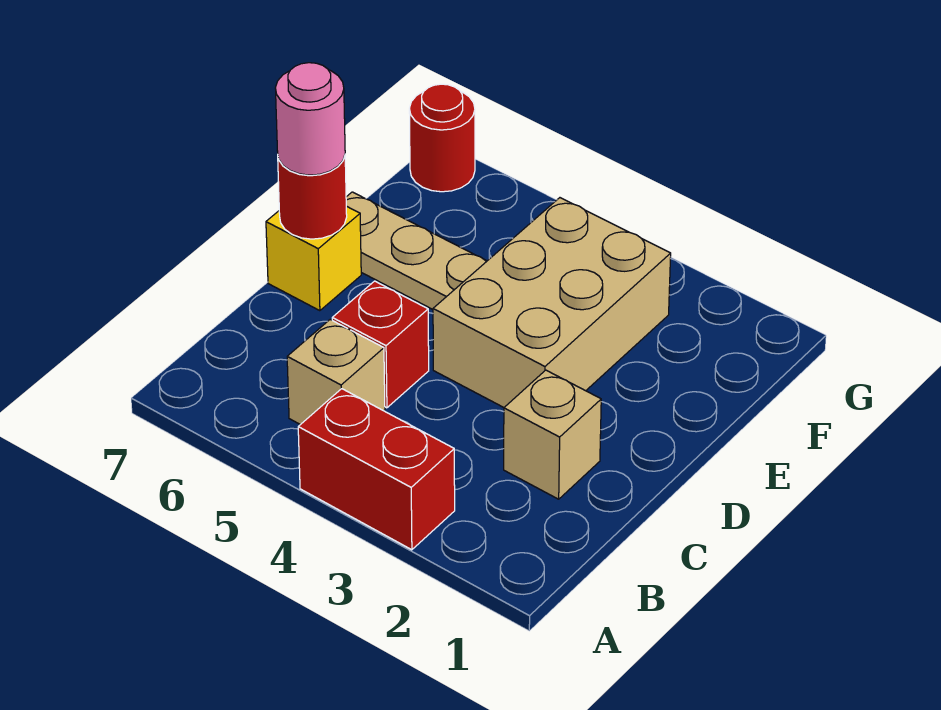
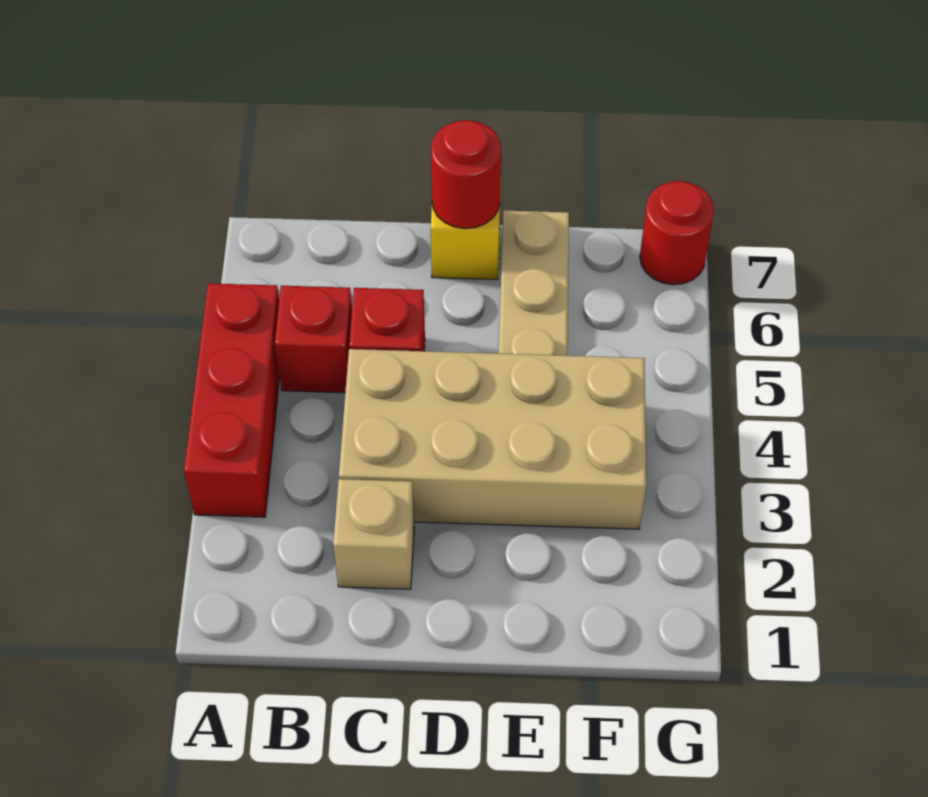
red brick A3:A4 level 1 -> red brick A3:A5 level 1
tan brick B5 level 1 -> red brick B5 level 1
tan brick D3:F4 level 1 -> tan brick C3:F4 level 1
pink round brick D7 level 3 -> none

